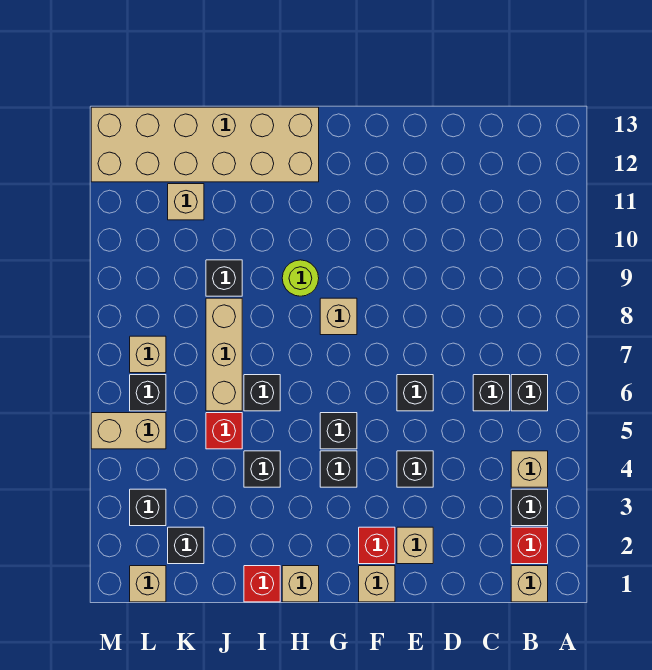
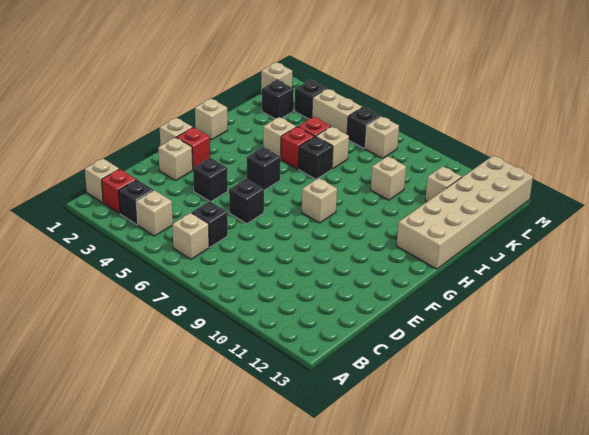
black brick B6 level 1 -> tan brick B6 level 1
black brick G4 level 1 -> none
lime round brick H9 level 1 -> none
red brick I1 level 1 -> red brick I5 level 1
black brick I4 level 1 -> tan brick I4 level 1
tan brick J6:J8 level 1 -> tan brick J6 level 1
black brick J9 level 1 -> tan brick J9 level 1
tan brick L5:M5 level 1 -> tan brick L4:L5 level 1

